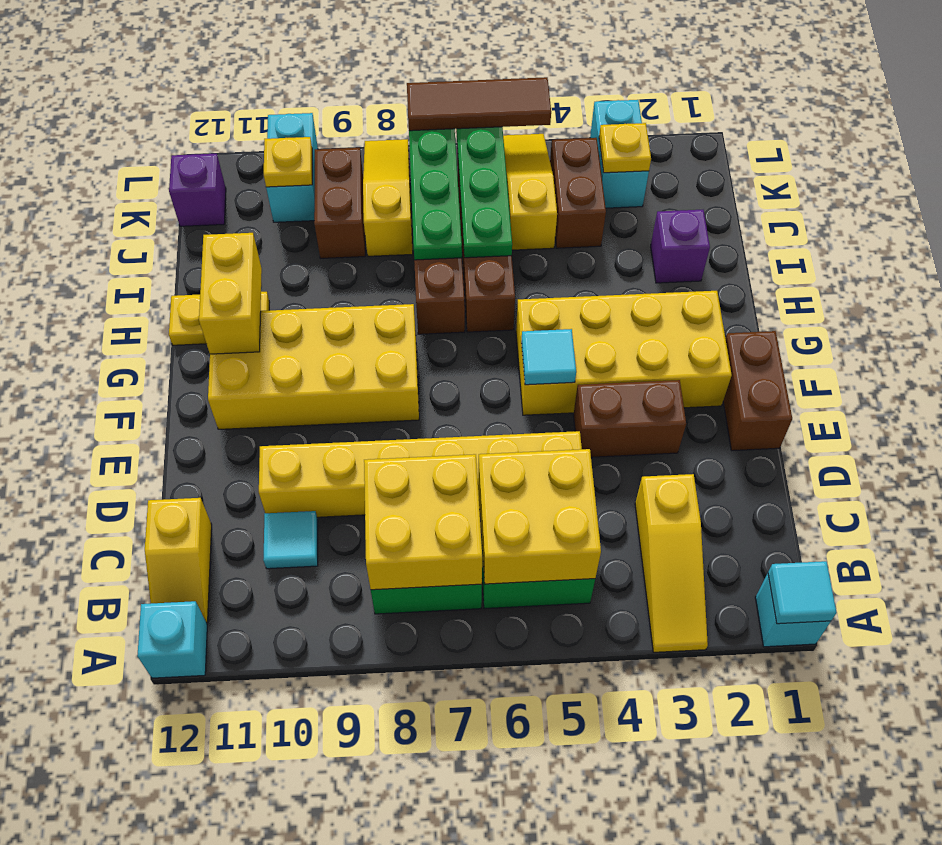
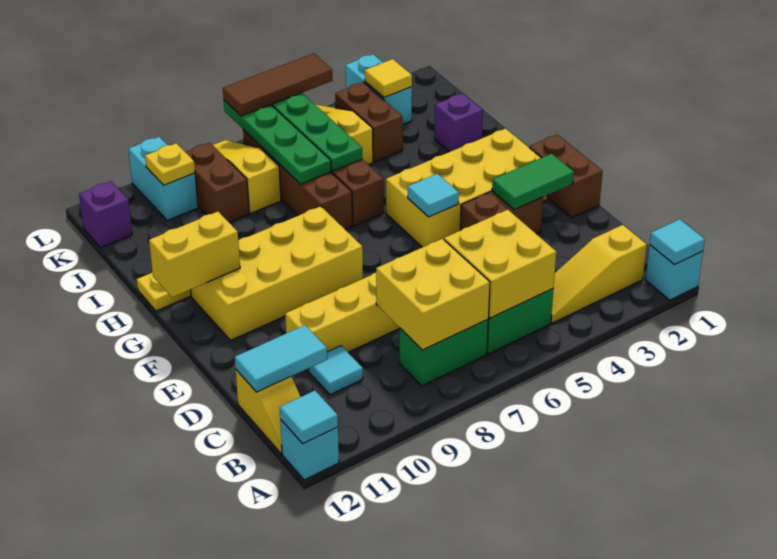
yellow slope A3:C3 level 1 top C -> yellow slope B2:B4 level 1 top 2
none -> cyan tile A12 level 2
none -> cyan tile C11:C12 level 2
none -> green tile E2:E3 level 2
yellow brick G11:H11 level 2 -> yellow brick G11:G12 level 2
yellow plate K3 level 2 -> yellow tile K3 level 2

